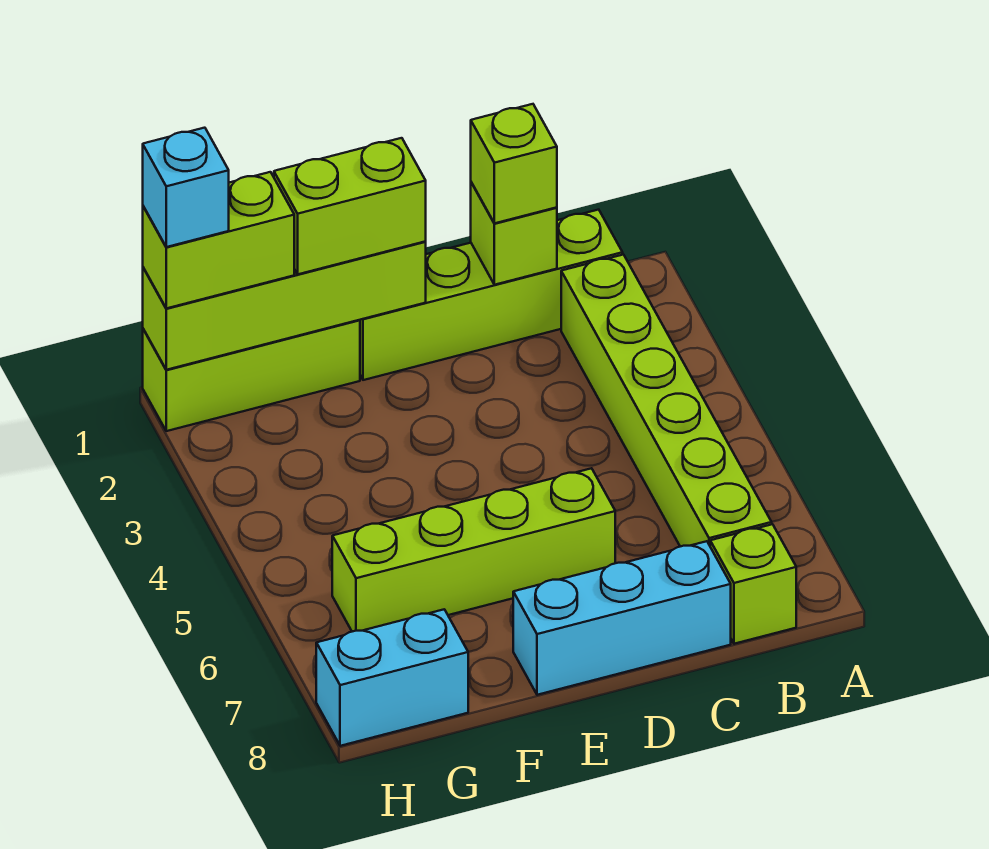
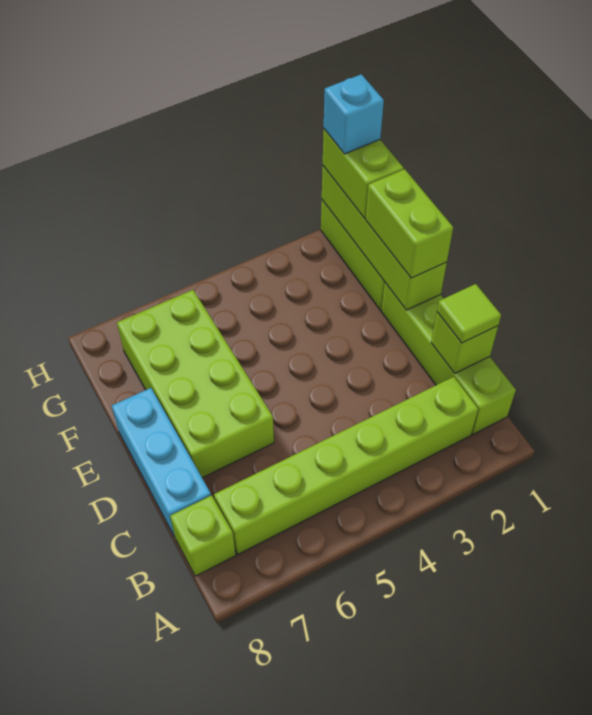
lime brick C1 level 3 -> lime tile C1 level 3
lime brick D6:G6 level 1 -> lime brick D6:G7 level 1
cyan brick G8:H8 level 1 -> none

